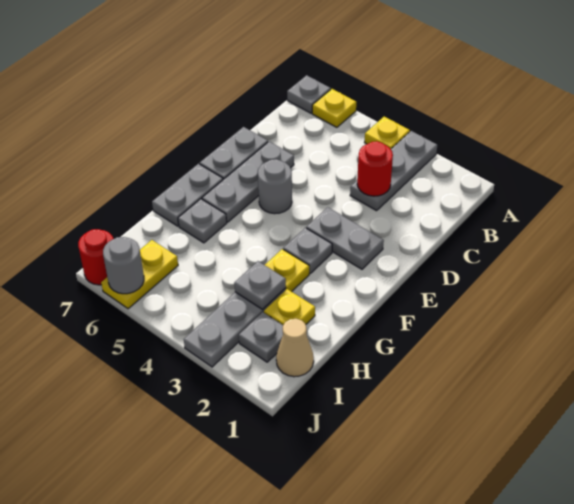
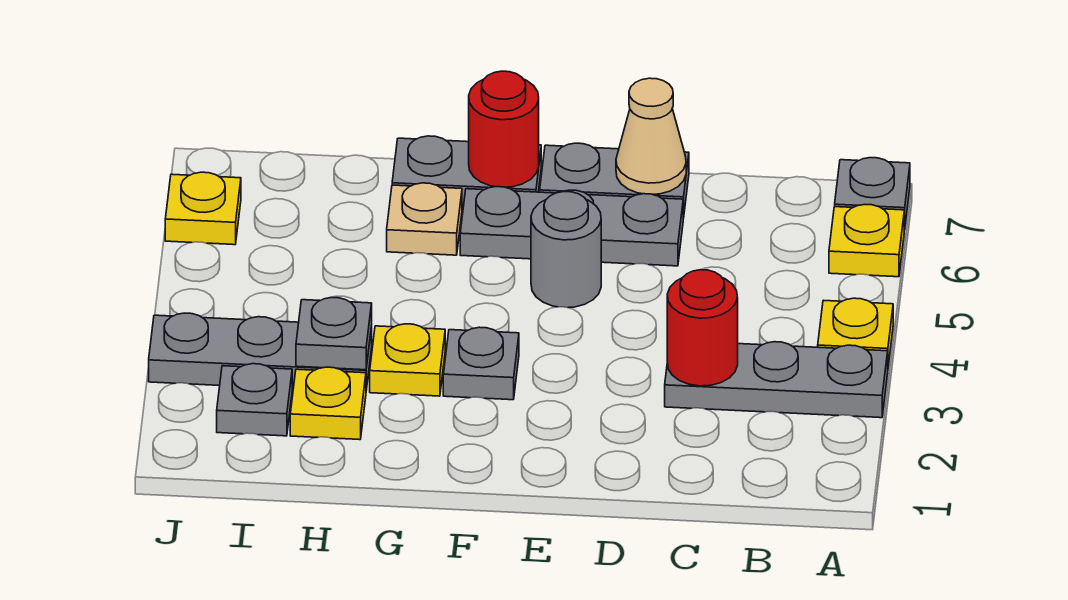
grey plate E2:E3 level 1 -> none
grey plate G6 level 1 -> tan plate G6 level 1
tan cone I1 level 1 -> tan cone D7 level 2
yellow plate I6:J6 level 1 -> yellow plate J6 level 1
grey round brick J6 level 2 -> none
red round brick J7 level 1 -> red round brick F7 level 2

